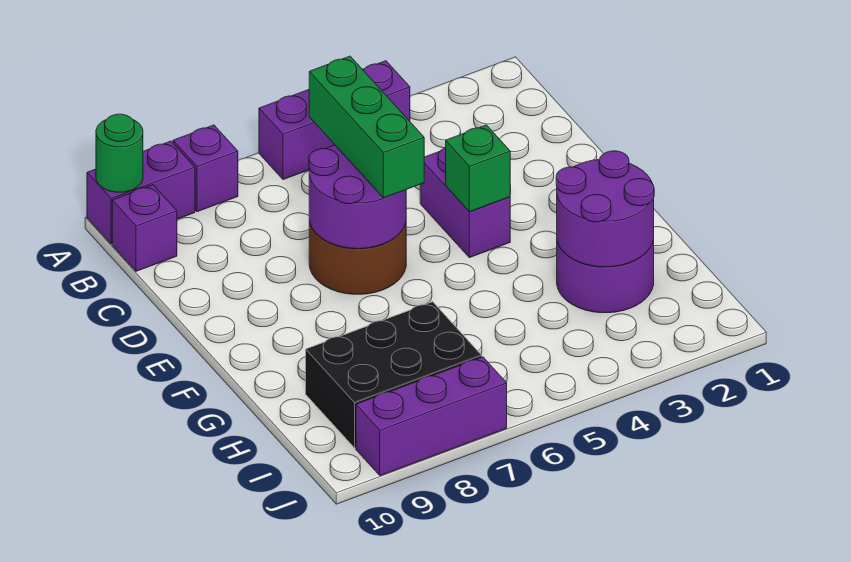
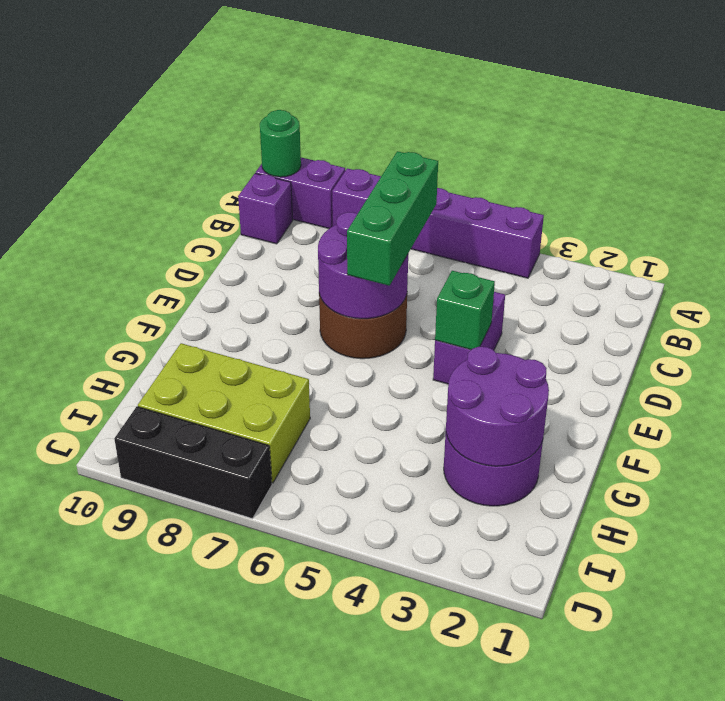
black brick H7:I9 level 1 -> lime brick H7:I9 level 1
purple brick J7:J9 level 1 -> black brick J7:J9 level 1

